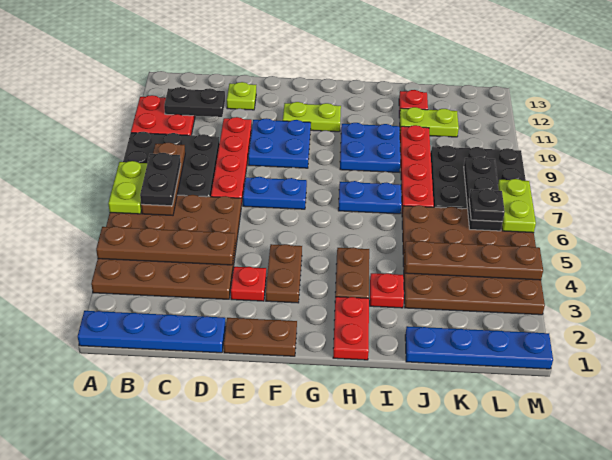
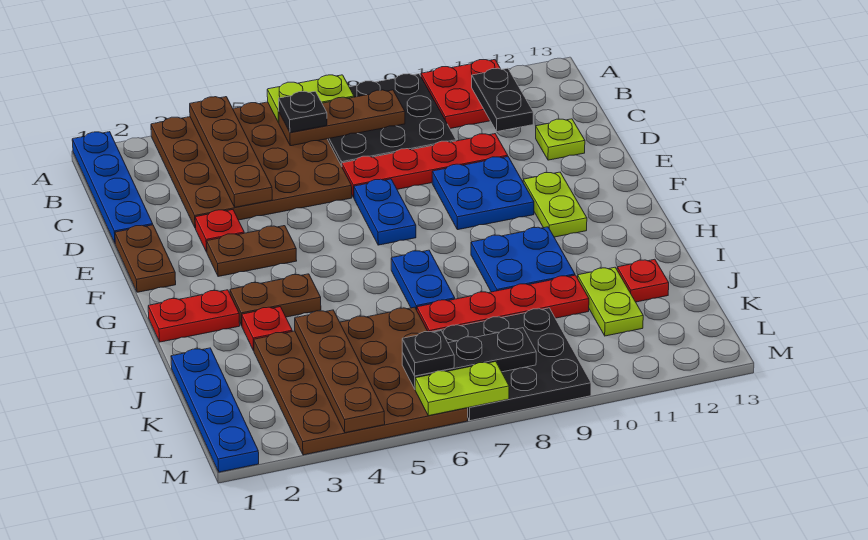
black plate B6:B7 level 3 -> black plate B6 level 3

